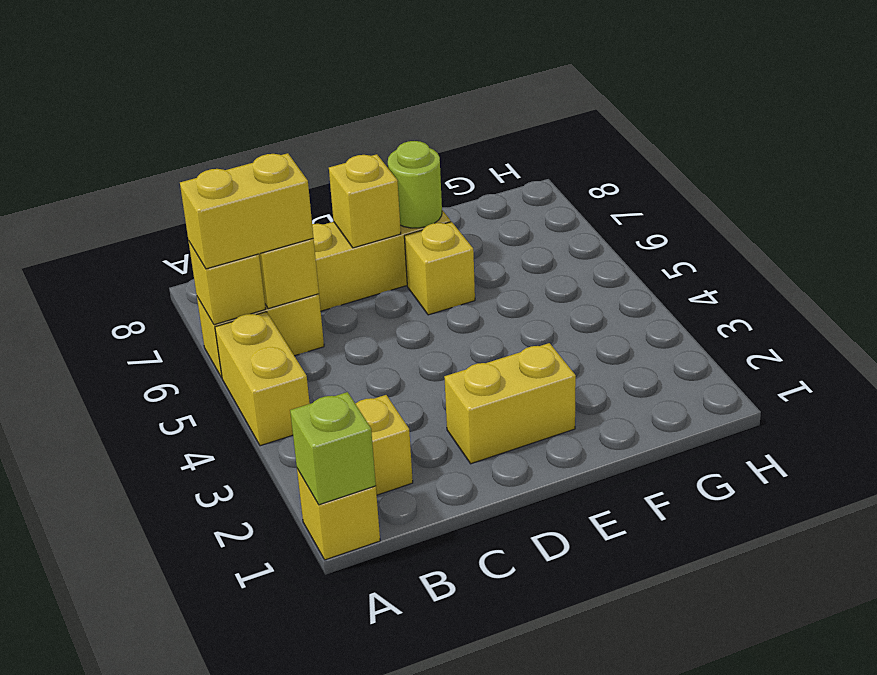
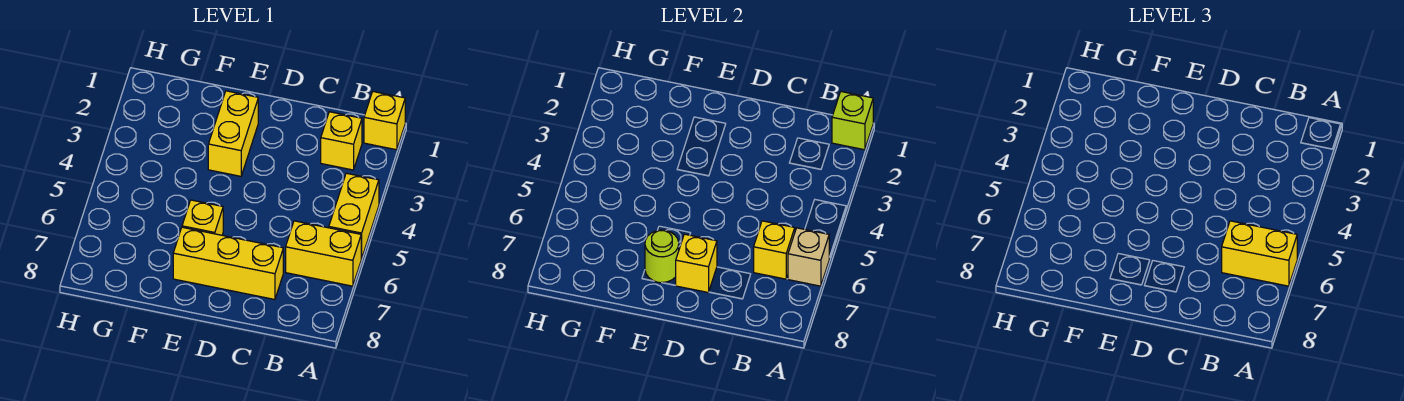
yellow brick A6 level 2 -> tan brick A6 level 2
yellow brick D2:E2 level 1 -> yellow brick E2:E3 level 1

